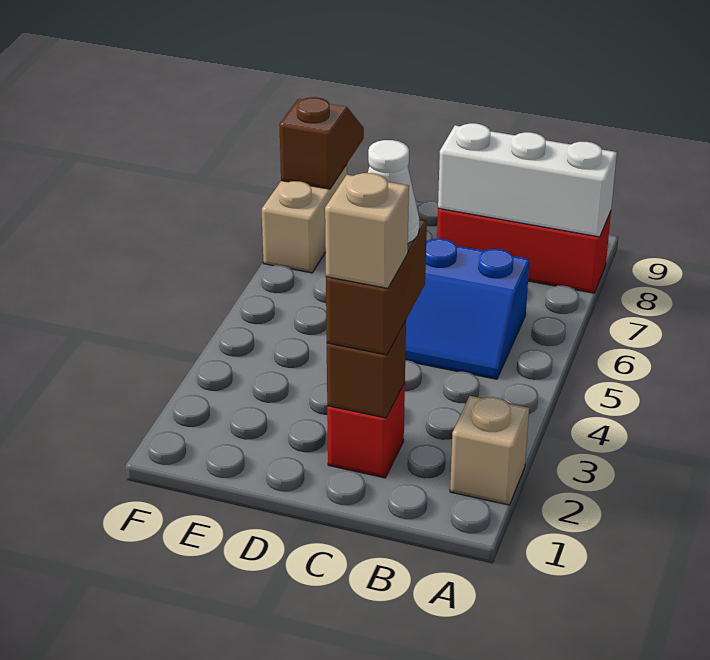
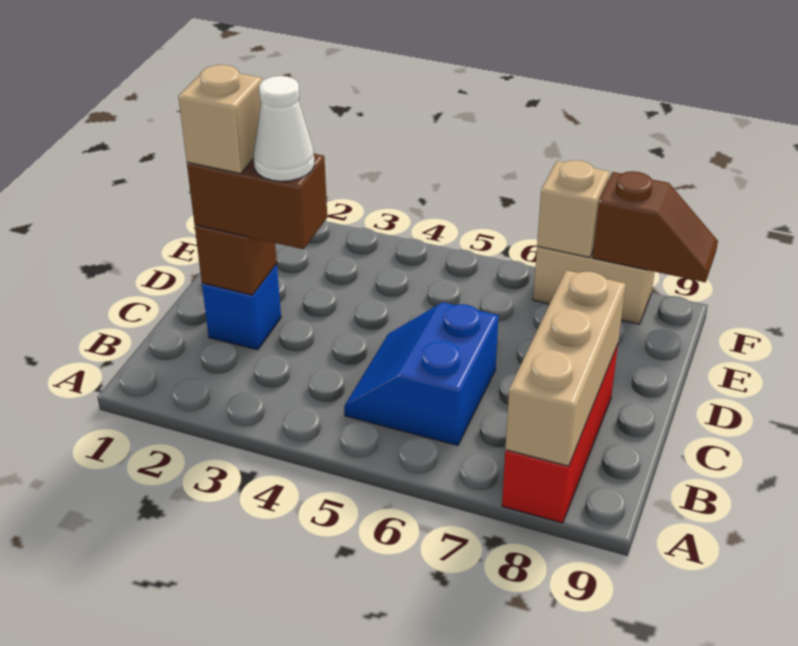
tan brick A2 level 1 -> tan brick F7 level 2
white brick A8:C8 level 2 -> tan brick A8:C8 level 2
red brick C2 level 1 -> blue brick C2 level 1

